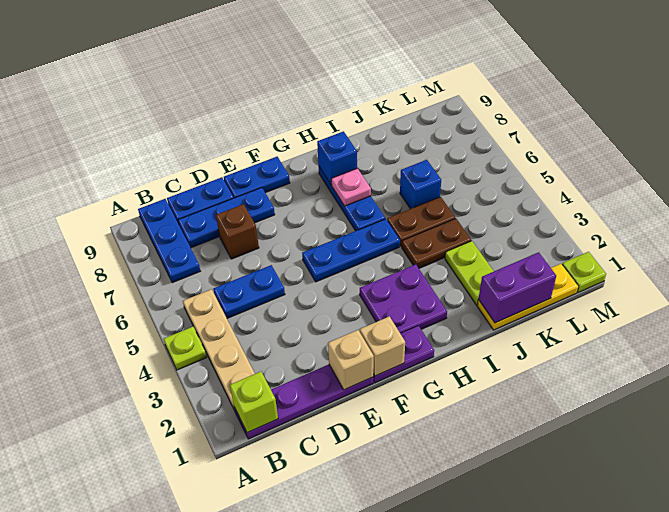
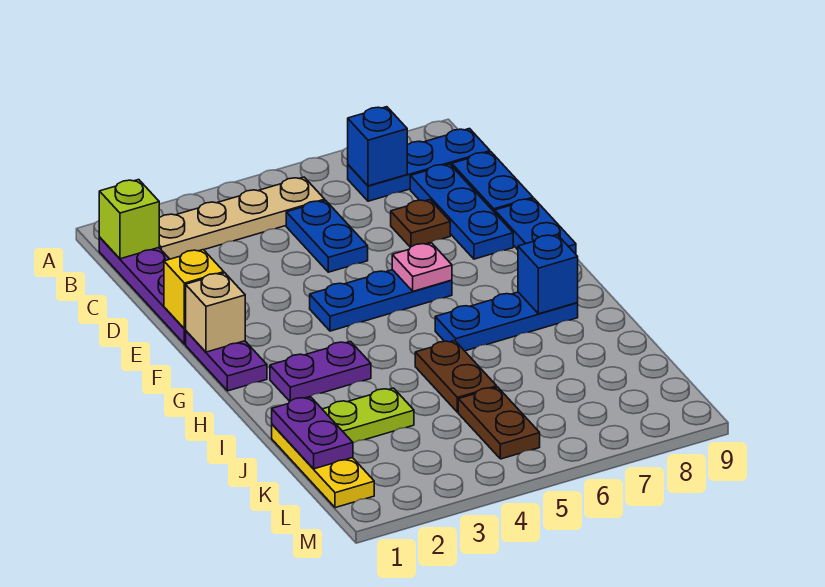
lime plate A4 level 1 -> none
brown brick D7 level 1 -> brown plate D7 level 1
tan brick E1 level 2 -> yellow brick E1 level 2
blue plate F5:H5 level 1 -> blue plate F4:F6 level 1
purple plate G2:H3 level 1 -> purple plate H2:H3 level 1
pink plate H7 level 2 -> pink plate F6 level 2
brown plate I4:J4 level 1 -> brown plate K5:L5 level 1
purple brick J1:K1 level 2 -> purple plate J1:K1 level 2
blue brick J6 level 1 -> blue brick B7 level 2
lime plate M1 level 1 -> none

